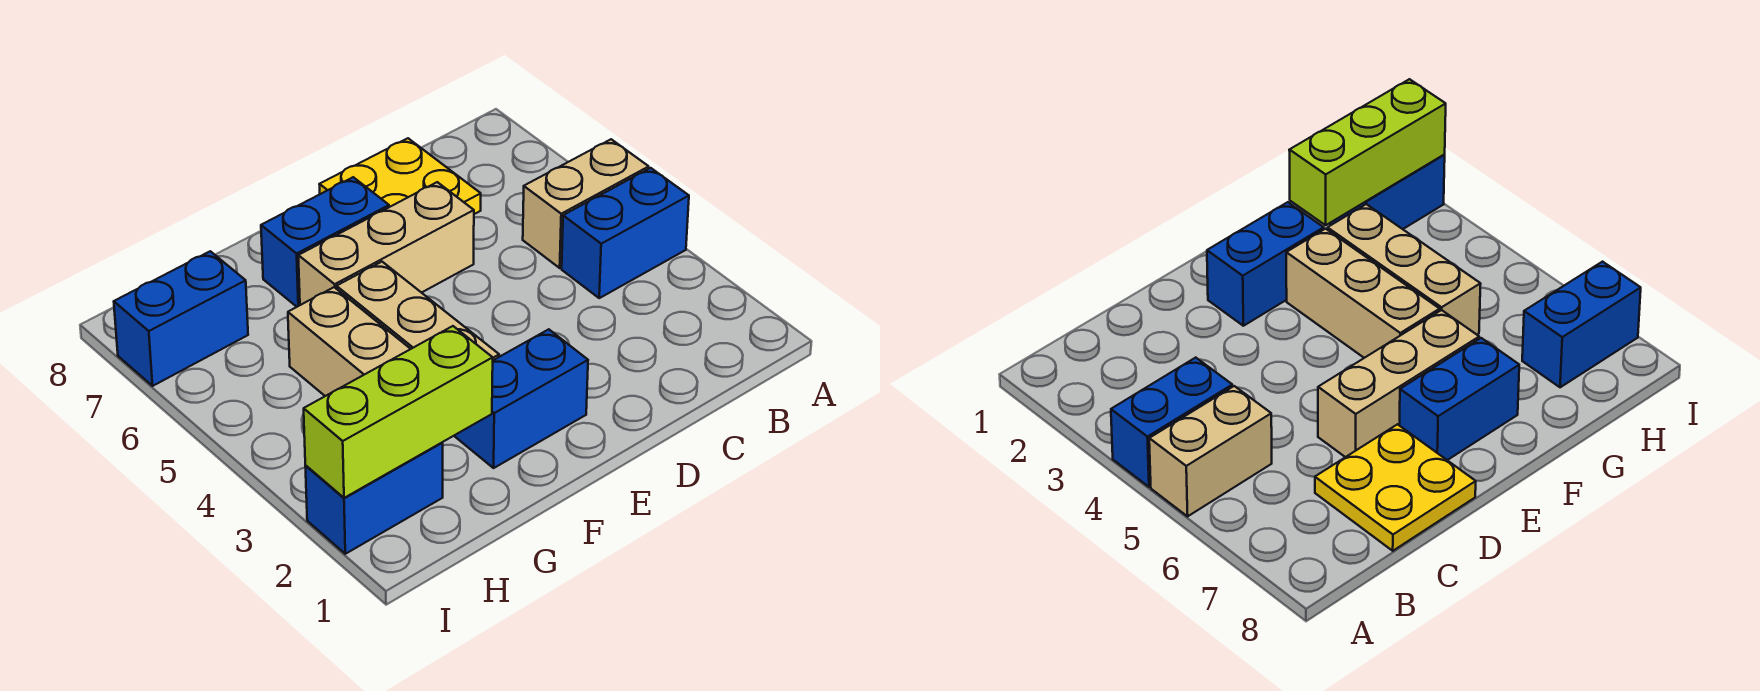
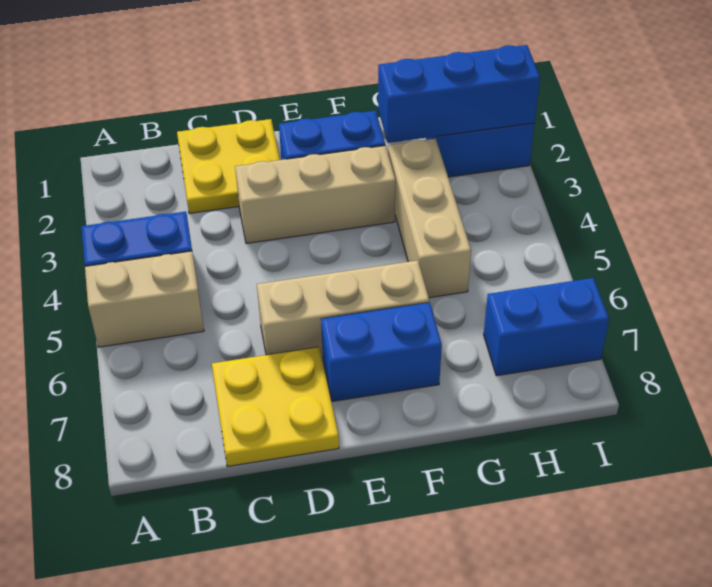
none -> yellow plate C1:D2 level 1
tan brick F3:F5 level 1 -> tan brick D3:F3 level 1
lime brick G2:I2 level 2 -> blue brick G2:I2 level 2

